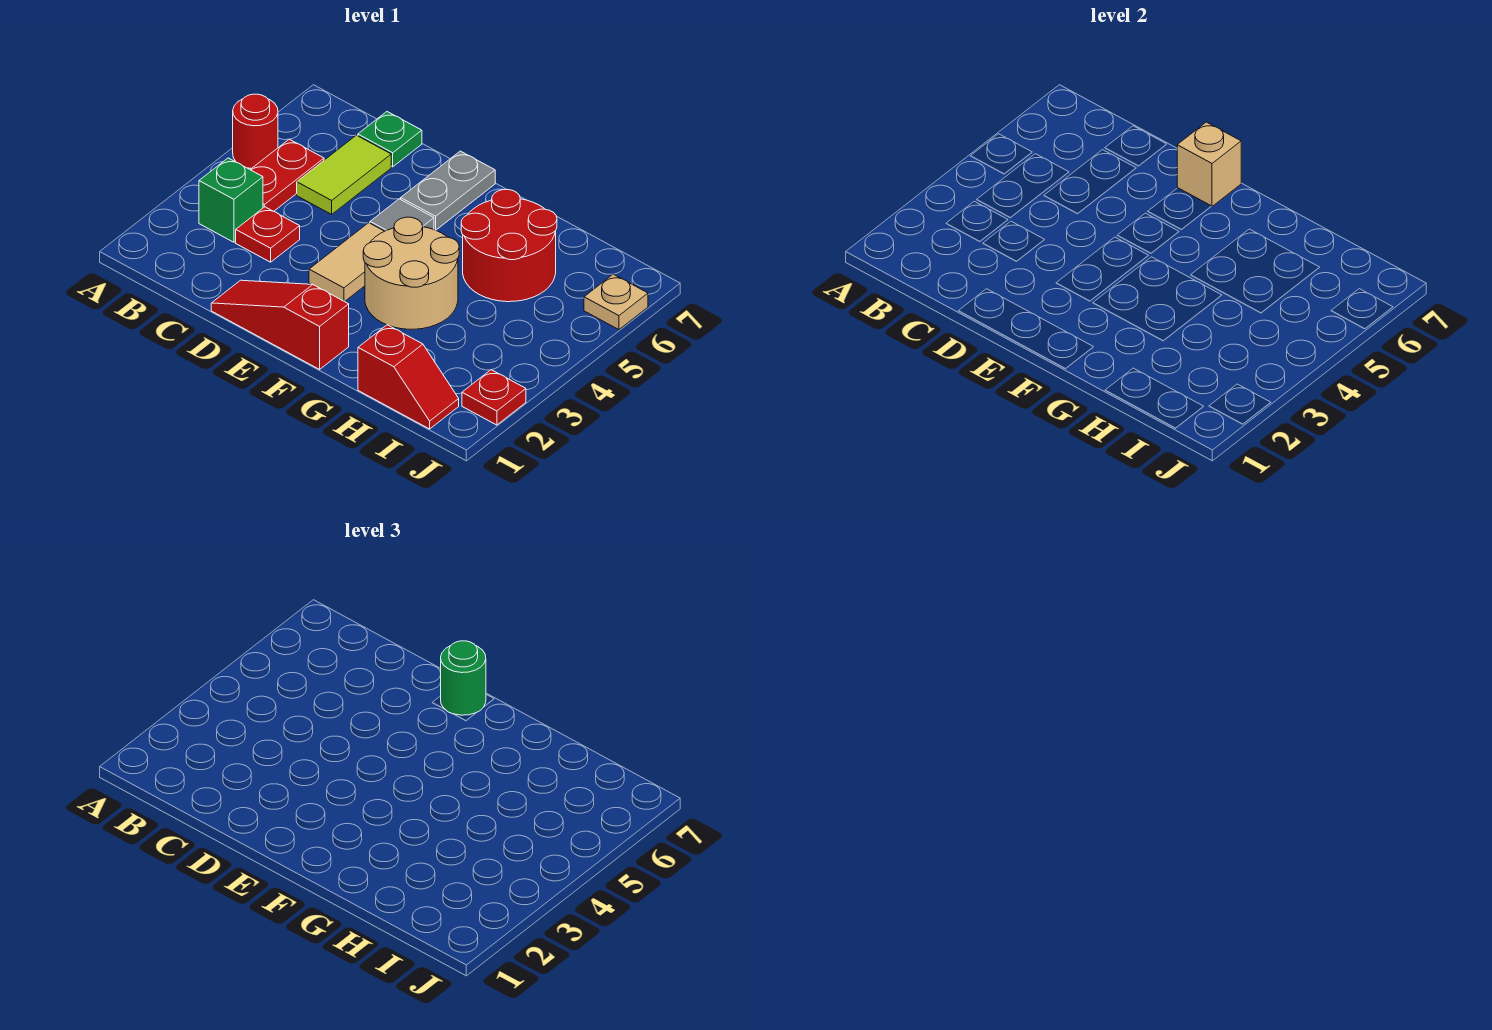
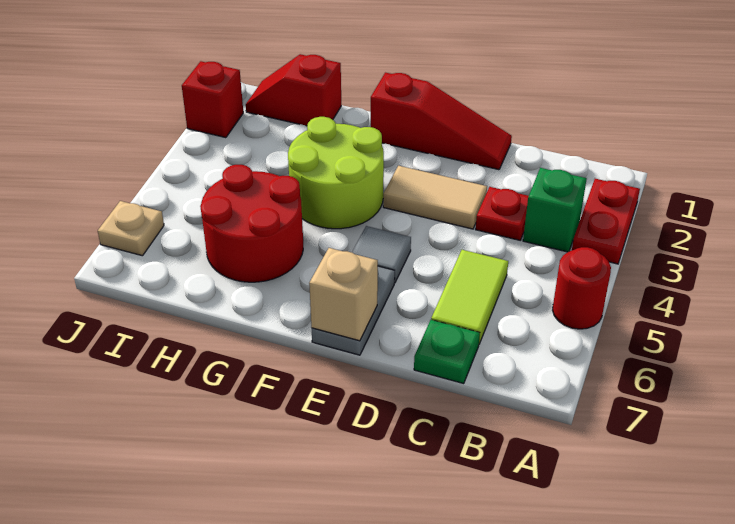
red plate B4:B5 level 1 -> red plate A2:A3 level 1
tan tile E3:E4 level 1 -> tan tile D3:E3 level 1
green round brick E7 level 3 -> none
tan round brick F3:G4 level 1 -> lime round brick F3:G4 level 1
red plate J2 level 1 -> red brick J2 level 1

